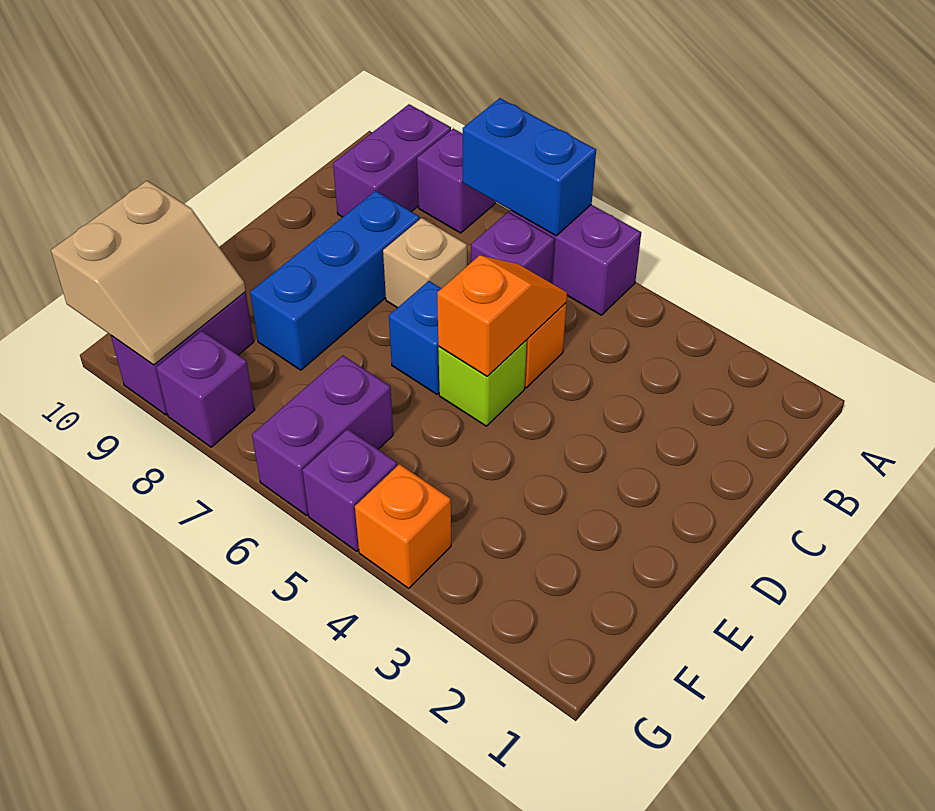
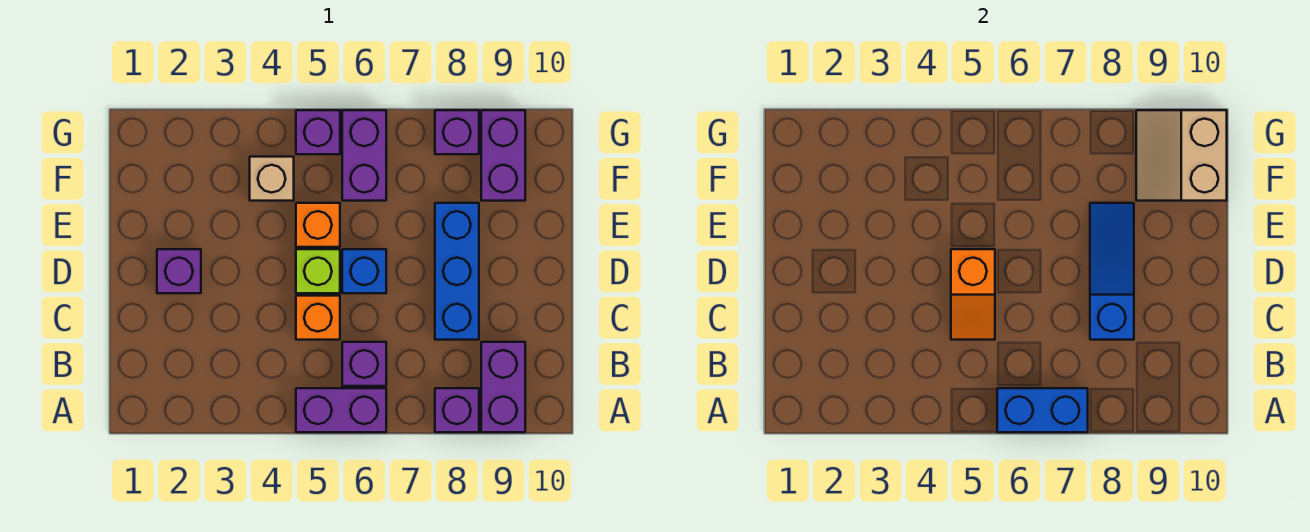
tan brick C7 level 1 -> tan brick F4 level 1
none -> blue slope C8:E8 level 2 top C
none -> purple brick D2 level 1
orange brick G4 level 1 -> orange brick E5 level 1

